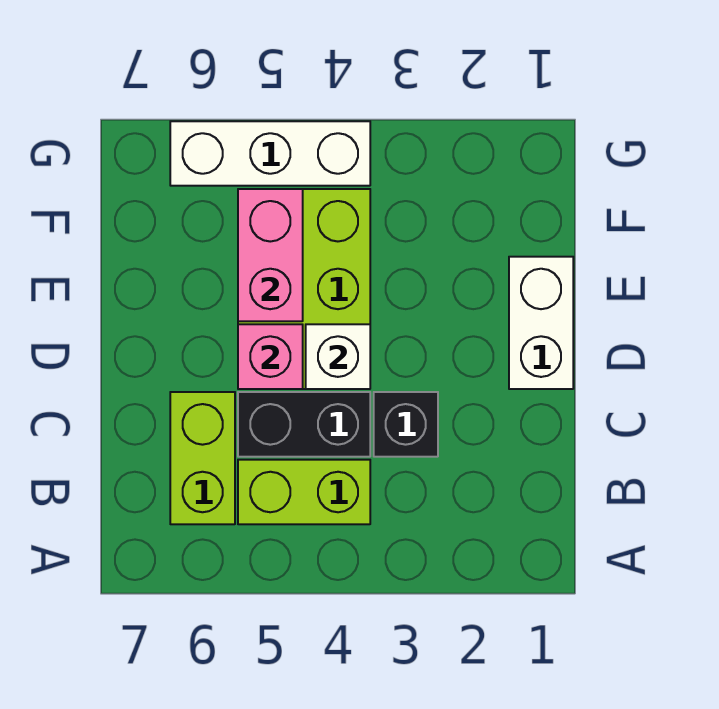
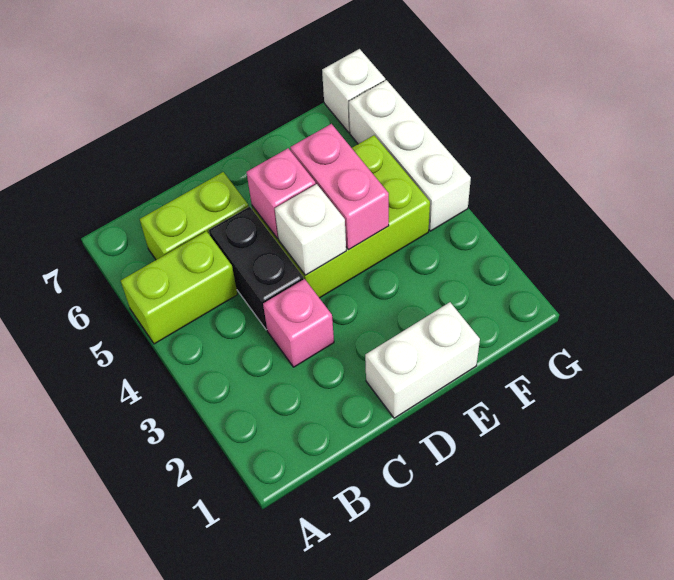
lime brick B4:B5 level 1 -> lime brick A5:B5 level 1
black brick C3 level 1 -> pink brick C3 level 1
pink brick E5:F5 level 2 -> pink brick E4:E5 level 2
none -> white brick G7 level 1

